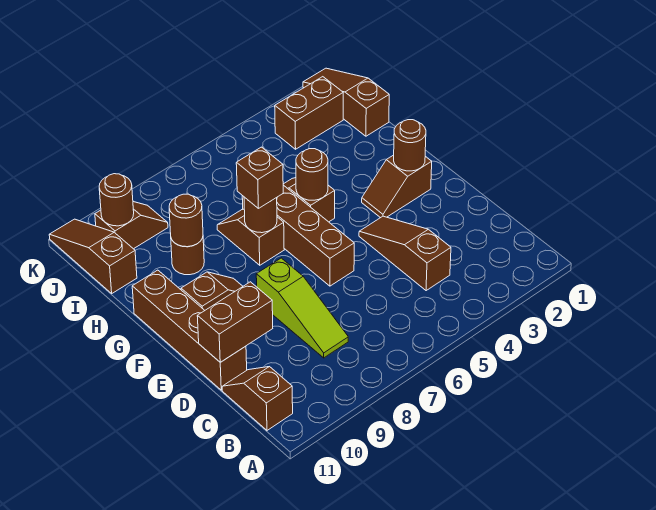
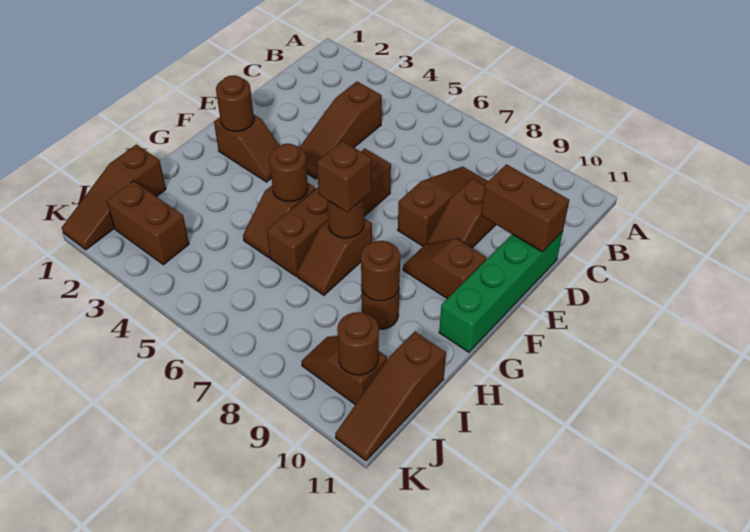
brown slope B11:C11 level 1 top B -> brown slope D9:E9 level 1 top D
lime slope C8:E8 level 1 top E -> brown slope C8:E8 level 1 top E
brown brick D11:G11 level 1 -> green brick D11:G11 level 1

